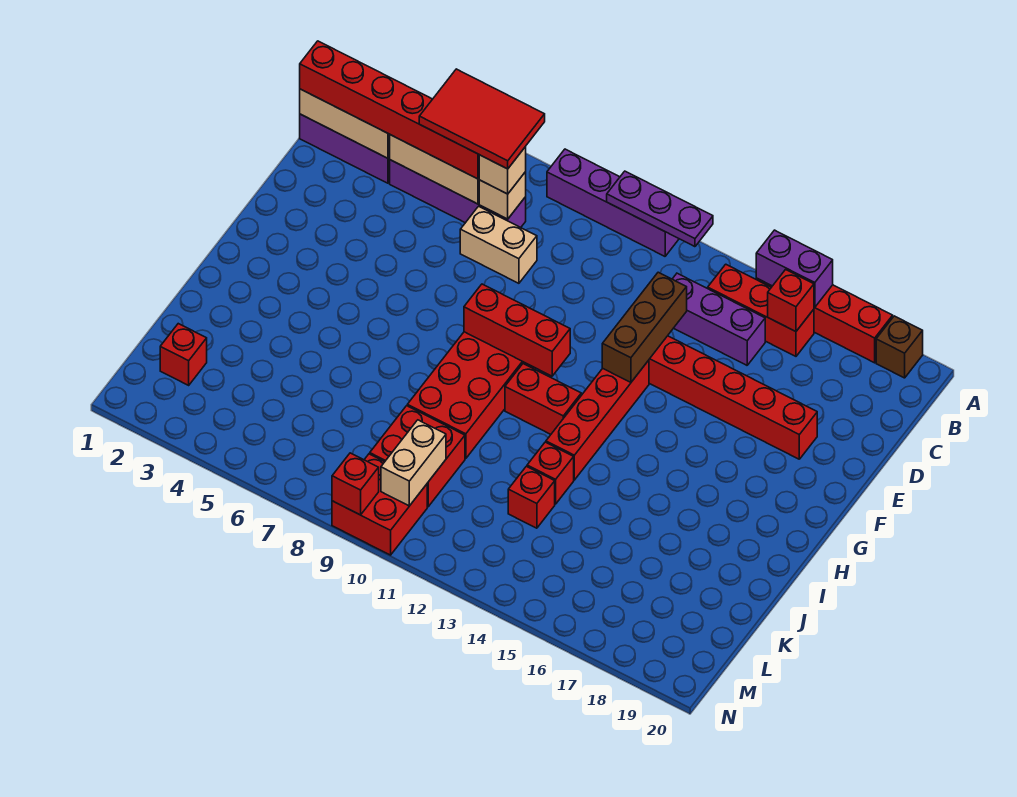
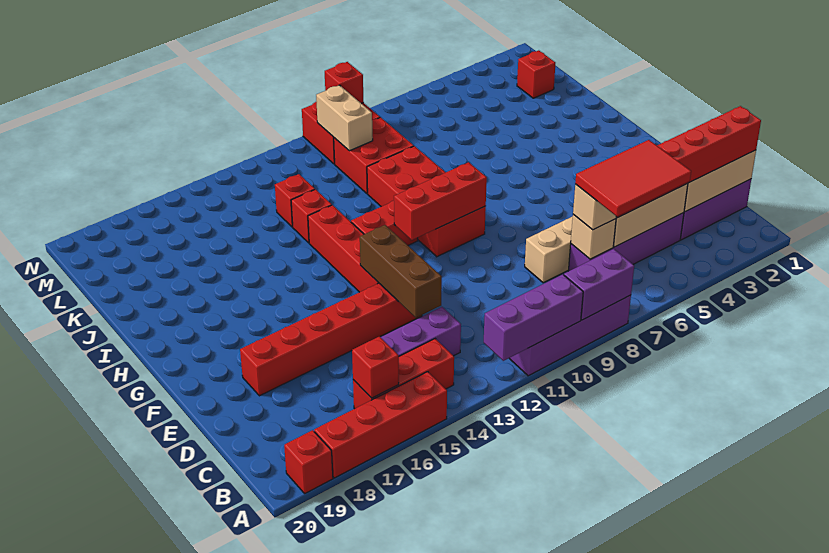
purple plate A10:A12 level 2 -> purple brick A10:A12 level 2
purple brick A15:A16 level 2 -> purple brick A8:A9 level 2
brown brick A19 level 1 -> red brick A19 level 1

